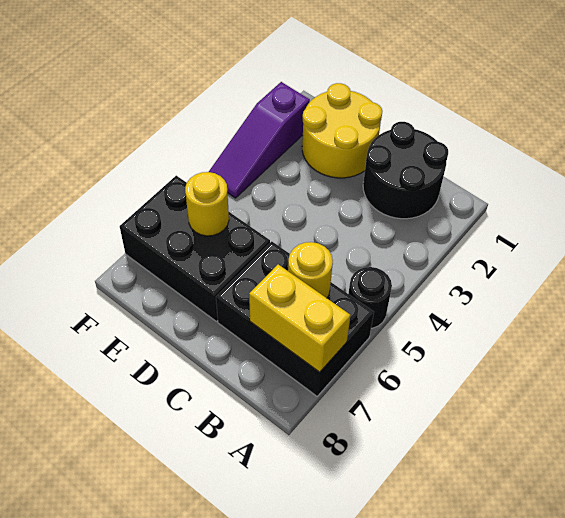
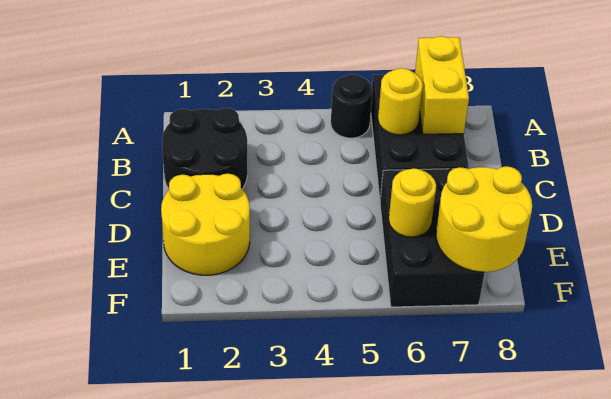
none -> yellow round brick E7:F8 level 2
purple slope F2:F4 level 1 top 2 -> none

